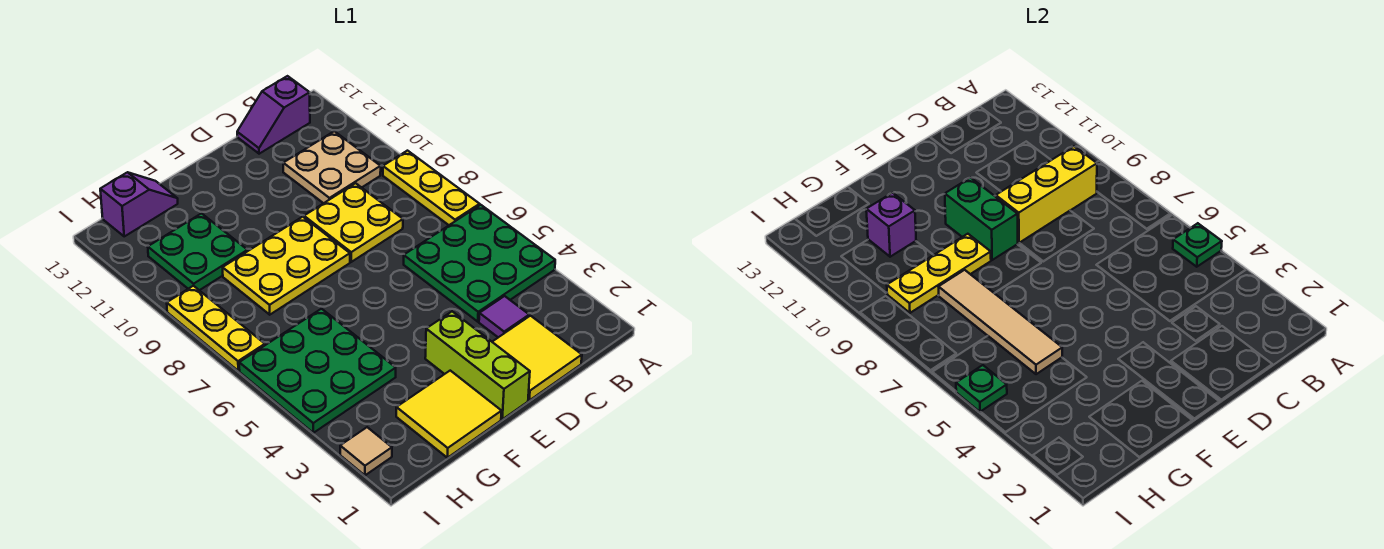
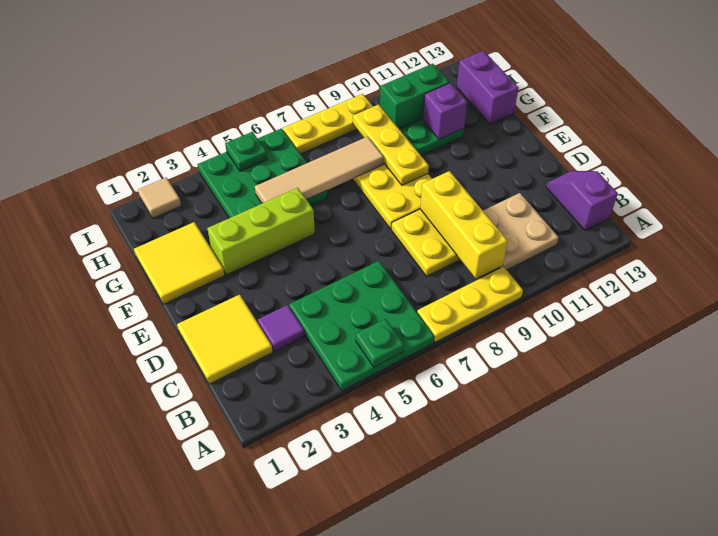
lime brick E1:E3 level 1 -> lime brick F3:F5 level 1
green brick E9:E10 level 2 -> green brick H10:H11 level 2
purple slope G13:H13 level 1 top H -> purple brick G13:H13 level 1

